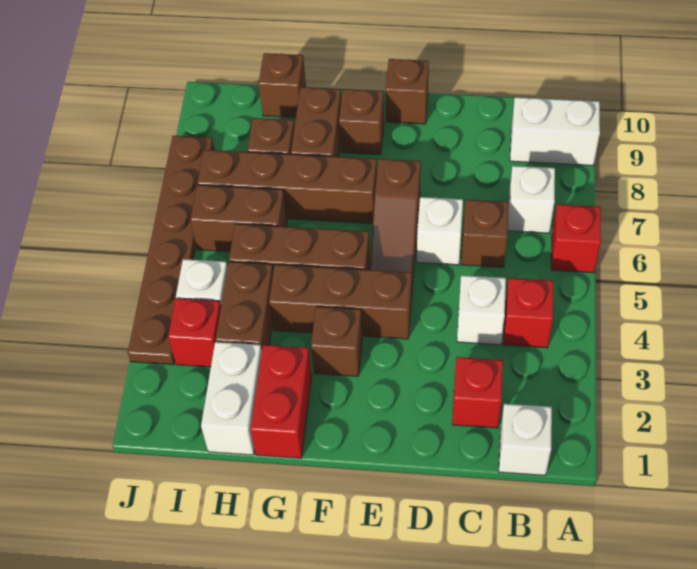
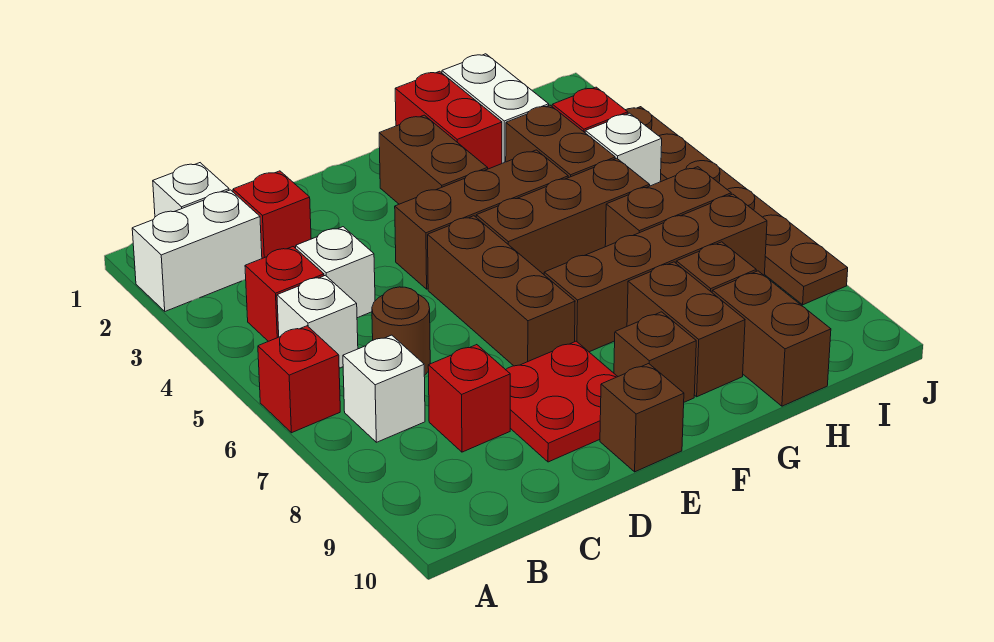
white brick A9:B9 level 1 -> white brick A2:B2 level 1
brown brick C6 level 1 -> brown round brick C6 level 1
none -> red brick C8 level 1
white brick D6 level 1 -> white brick B5 level 1
none -> red plate D8:E9 level 1
brown slope E5:E7 level 1 top 7 -> brown brick E5:E7 level 1
brown brick F3 level 1 -> brown brick F2:F3 level 1
brown brick H10 level 1 -> brown brick H9:H10 level 1

